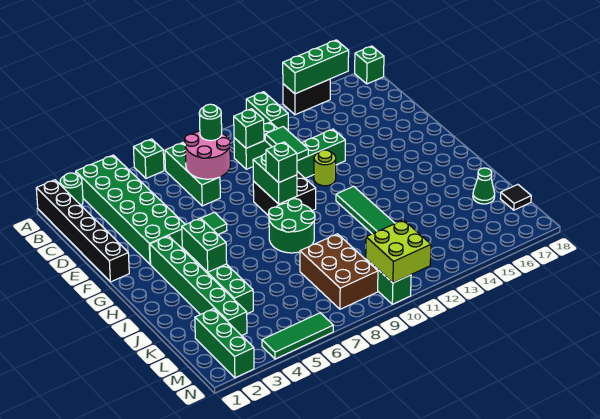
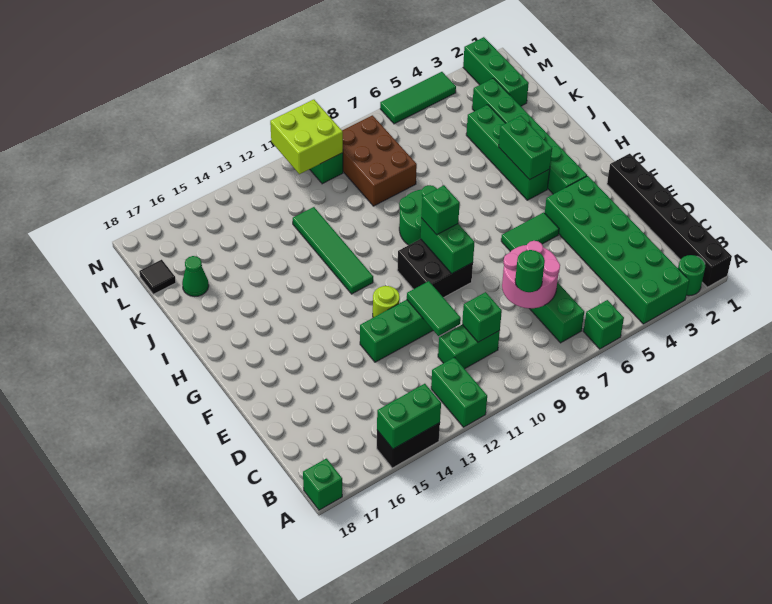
green brick A14:A16 level 2 -> green brick A14:A15 level 2

